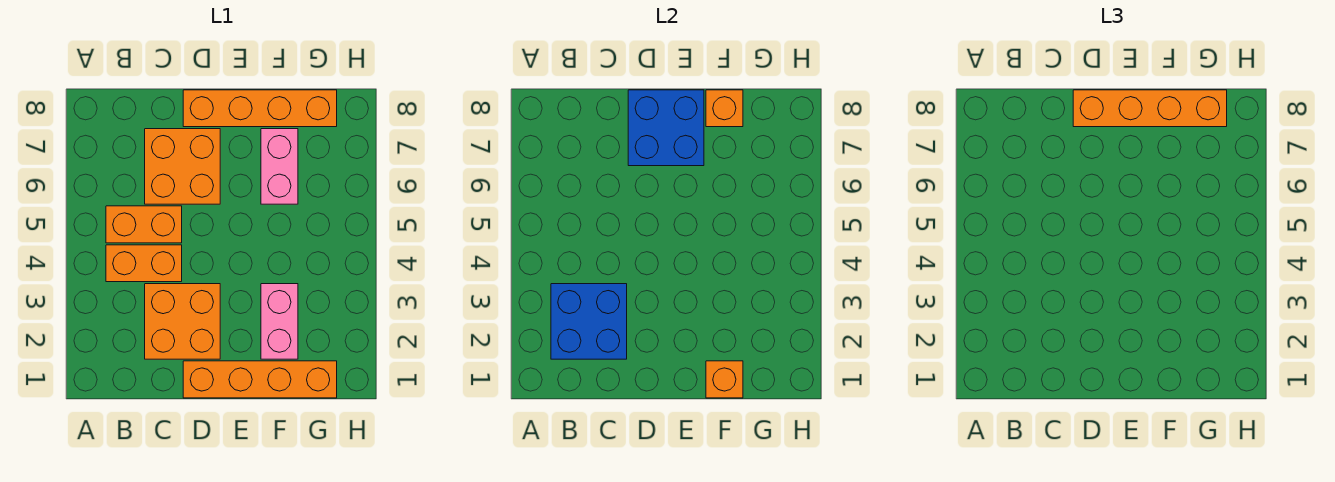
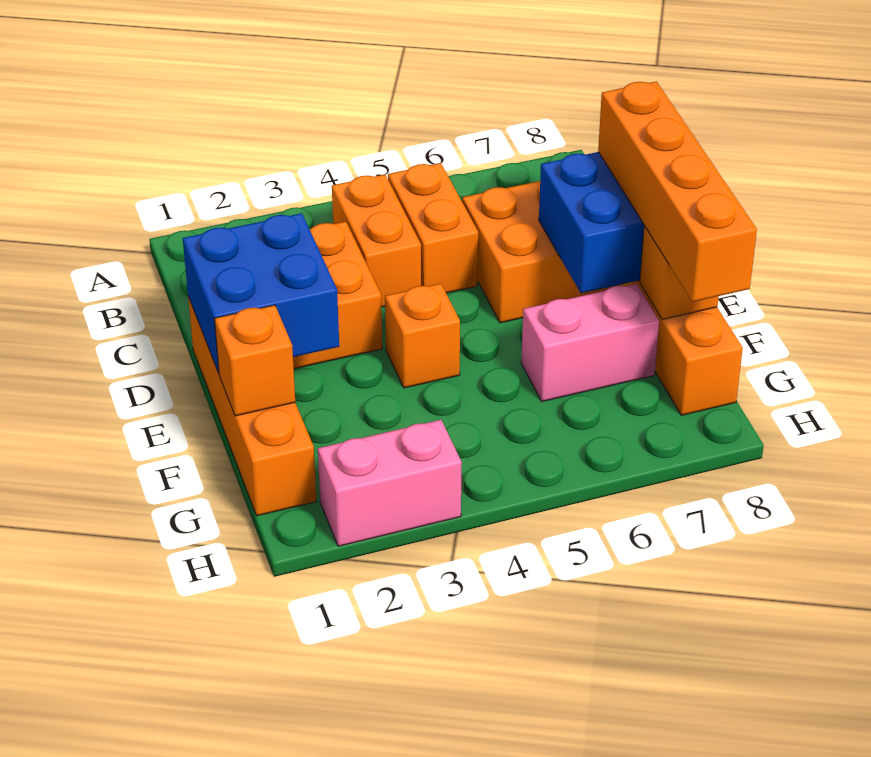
blue brick B2:C3 level 2 -> blue brick D1:E2 level 2
none -> orange brick E4 level 1
pink brick F2:F3 level 1 -> pink brick H2:H3 level 1

